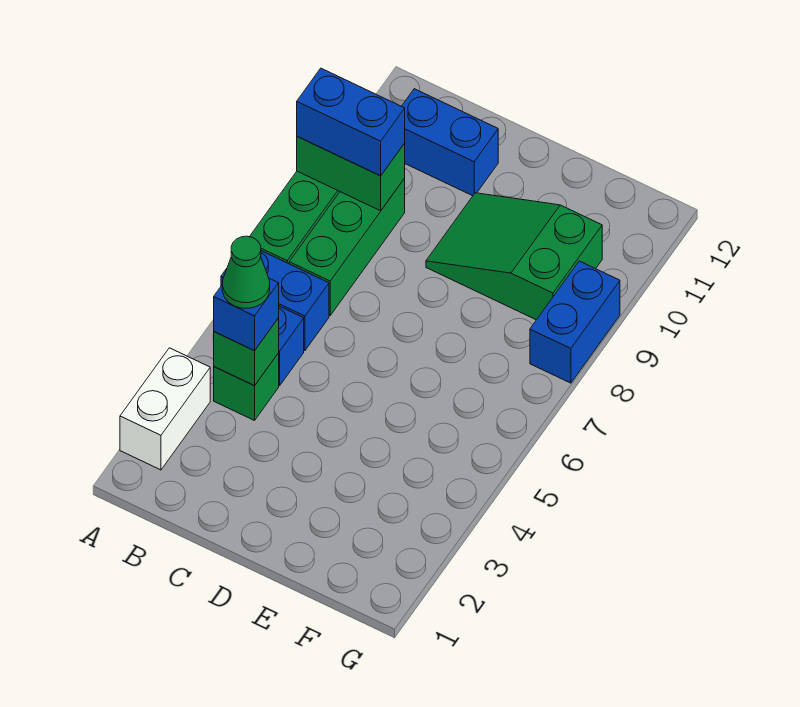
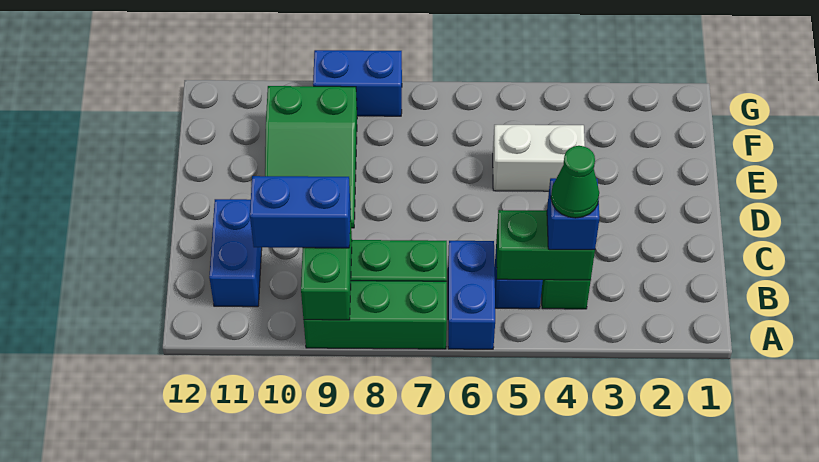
white brick A2:A3 level 1 -> white brick E4:E5 level 1
blue brick A9:B9 level 3 -> blue brick B9:B10 level 3
green brick B4 level 2 -> green brick B4:B5 level 2

